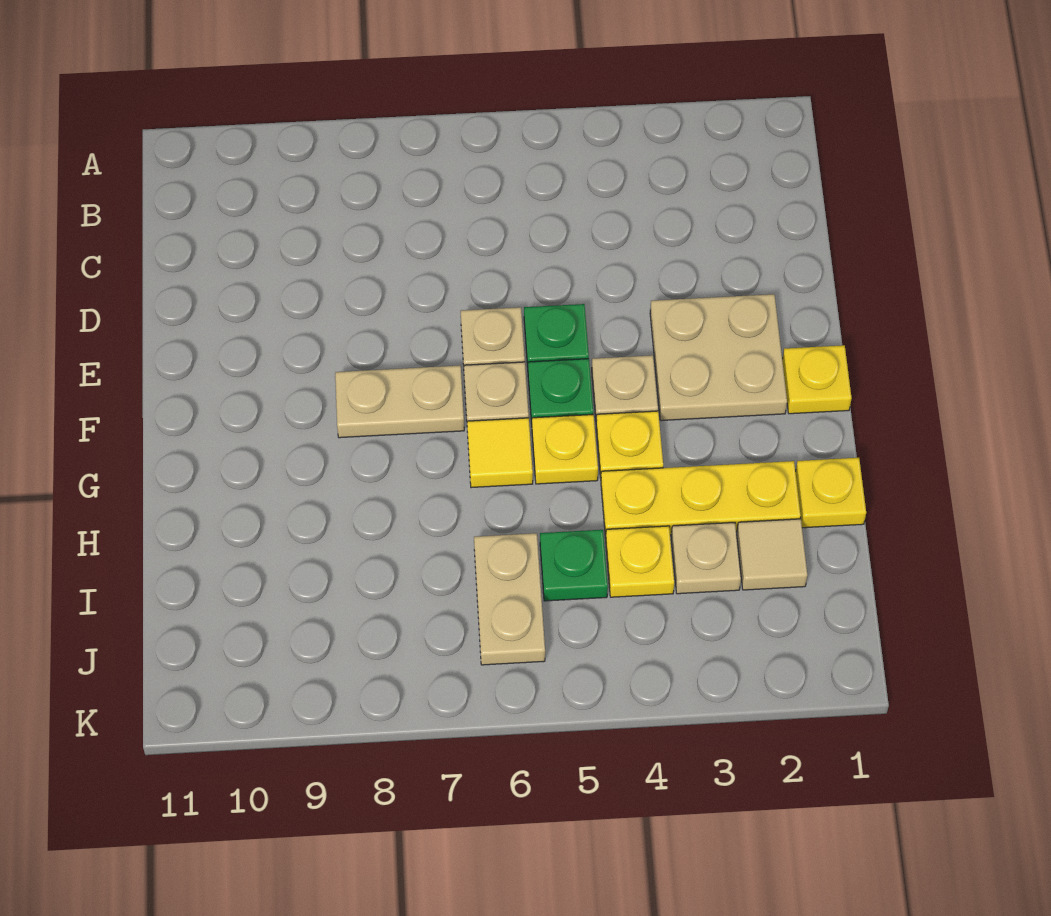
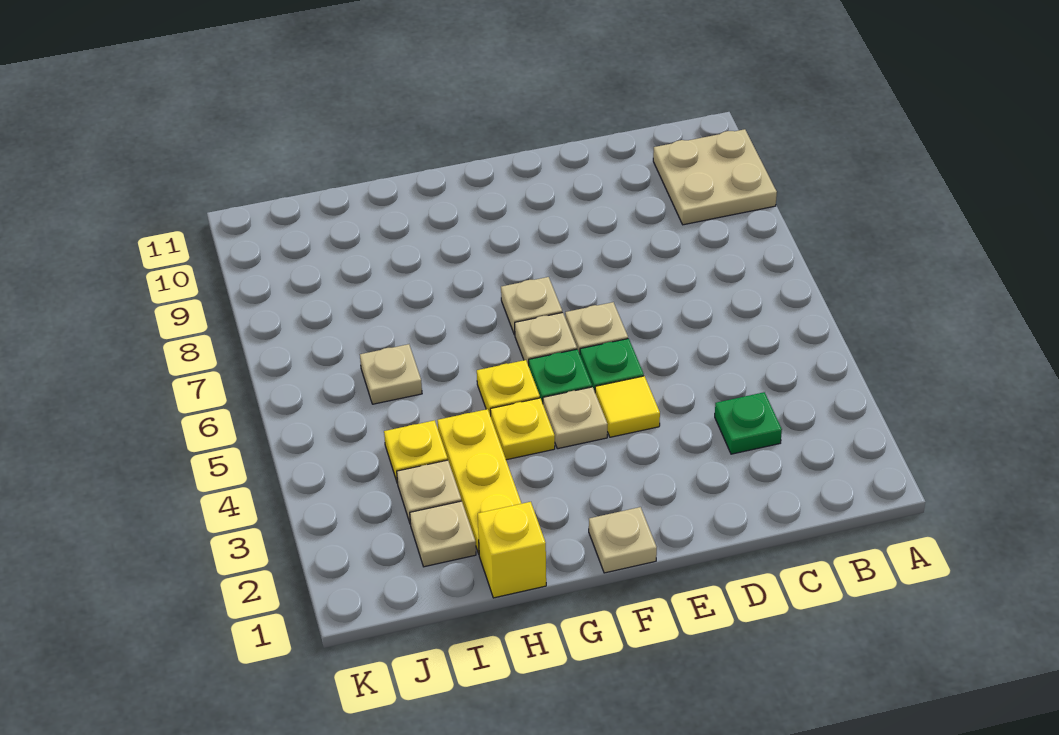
tan plate E2:F3 level 1 -> tan plate A9:B10 level 1
yellow plate F1 level 1 -> tan plate F1 level 1
tan plate F7:F8 level 1 -> tan plate F7 level 1
yellow tile G6 level 1 -> yellow tile E4 level 1
yellow plate H1 level 1 -> yellow brick H1 level 1
tan tile I2 level 1 -> tan plate I2 level 1
green plate I5 level 1 -> green plate C3 level 1
tan plate I6:J6 level 1 -> tan plate I6 level 1

